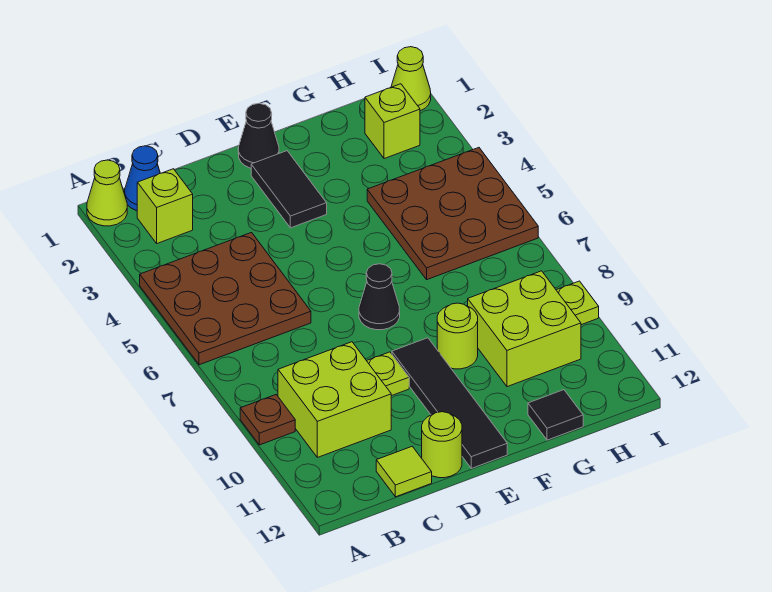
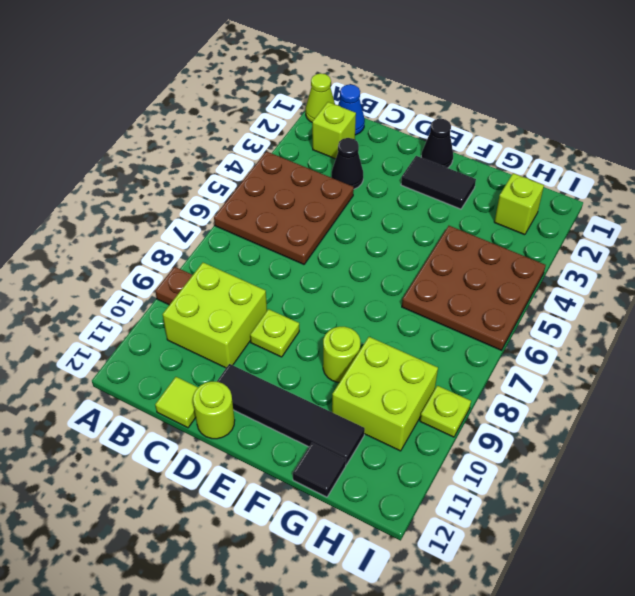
black tile E2:E3 level 1 -> black tile E2:F2 level 1
black cone E7 level 1 -> black cone C3 level 1
black tile E9:E12 level 1 -> black tile D11:G11 level 1
lime cone I1 level 1 -> none

